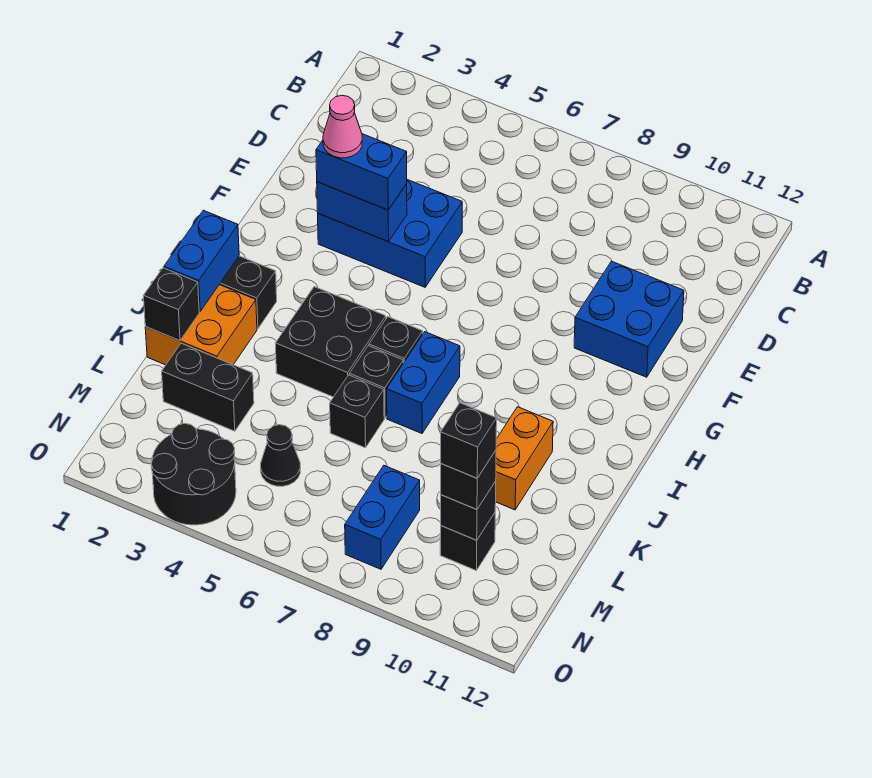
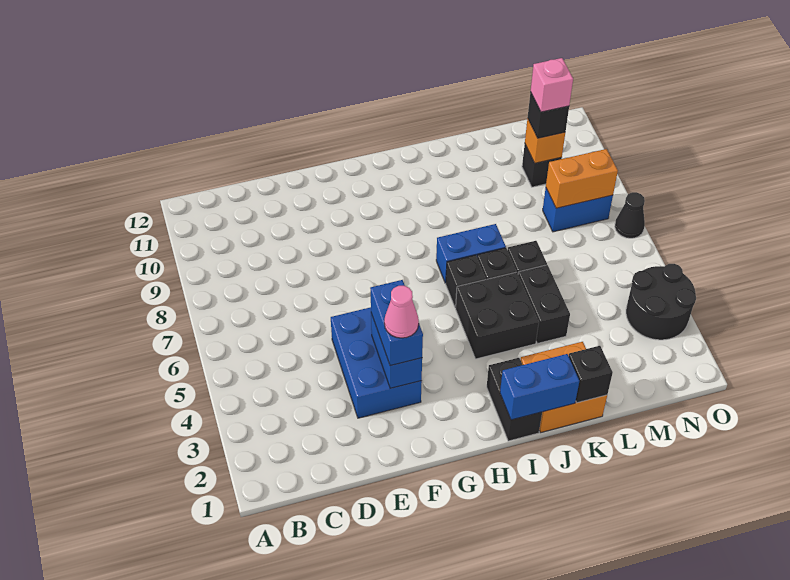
blue brick E10:F11 level 1 -> none
orange brick J10:K10 level 1 -> orange brick M8:N8 level 2
black brick L2:L3 level 1 -> black brick K4:K5 level 1
black cone M5 level 1 -> black cone O7 level 1
black brick M10 level 2 -> orange brick M10 level 2
black brick M10 level 4 -> pink brick M10 level 4

